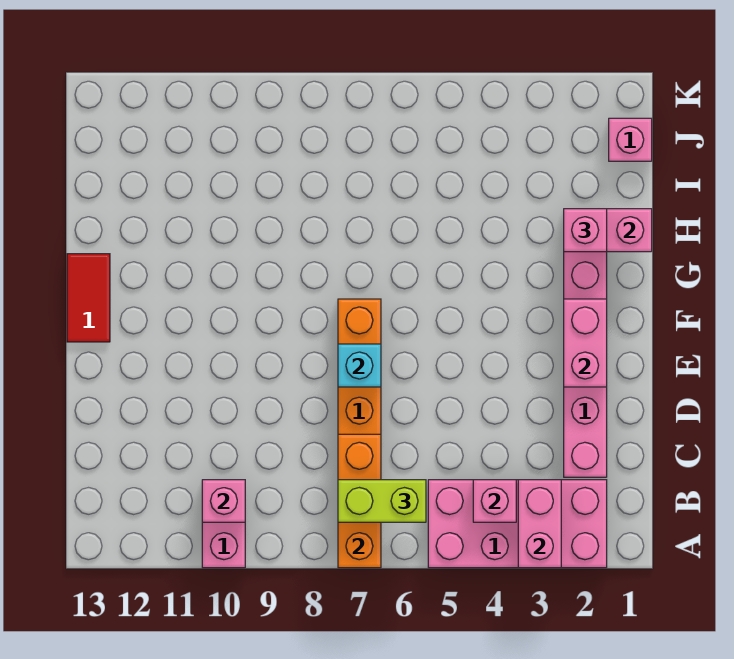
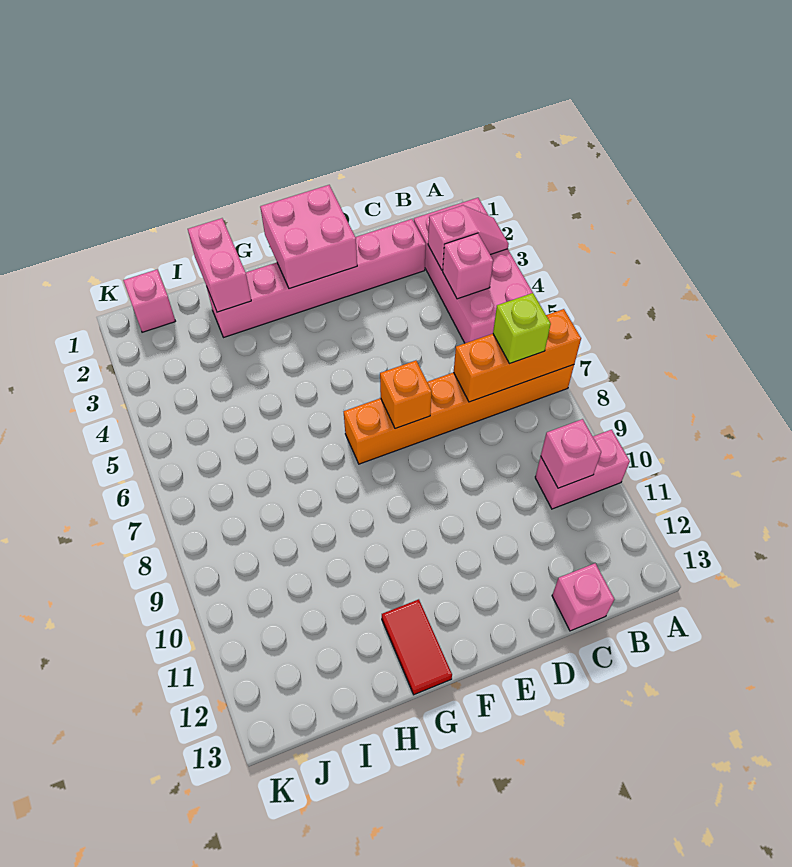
pink brick A3:B3 level 2 -> pink slope A3:B3 level 2 top B
lime brick B6:B7 level 3 -> lime brick B7 level 3
pink brick E2:F2 level 2 -> pink brick E1:F2 level 2
cyan brick E7 level 2 -> orange brick E7 level 2
red tile F13:G13 level 1 -> red tile G12:G13 level 1
pink brick H2 level 3 -> pink brick C13 level 1

